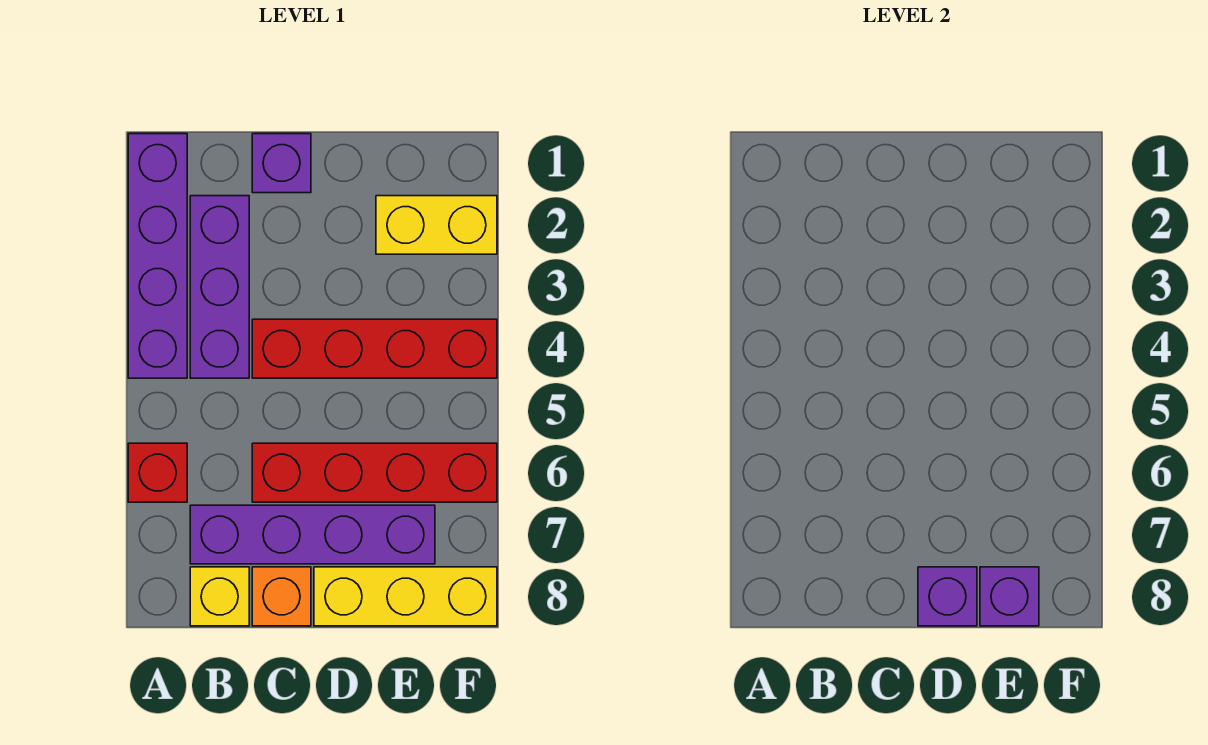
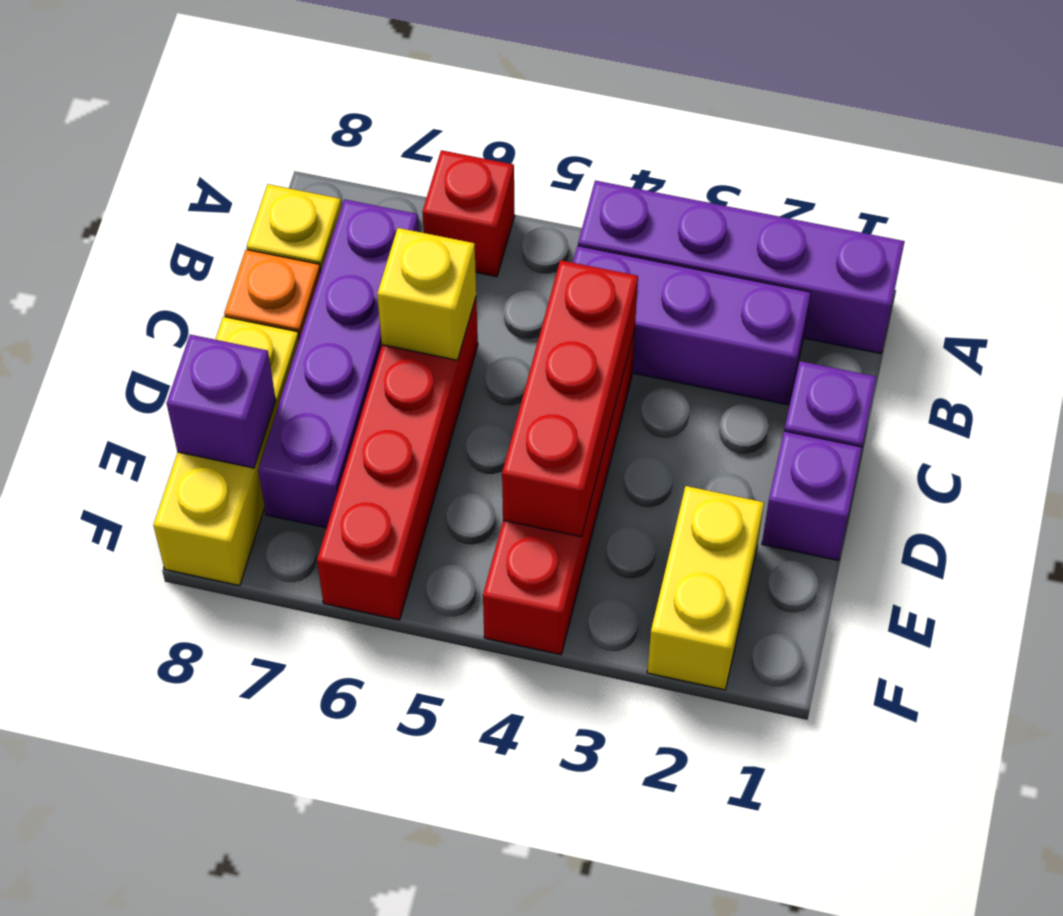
none -> red brick C4:E4 level 2
none -> yellow brick C6 level 2
purple brick D8 level 2 -> purple brick D1 level 1

